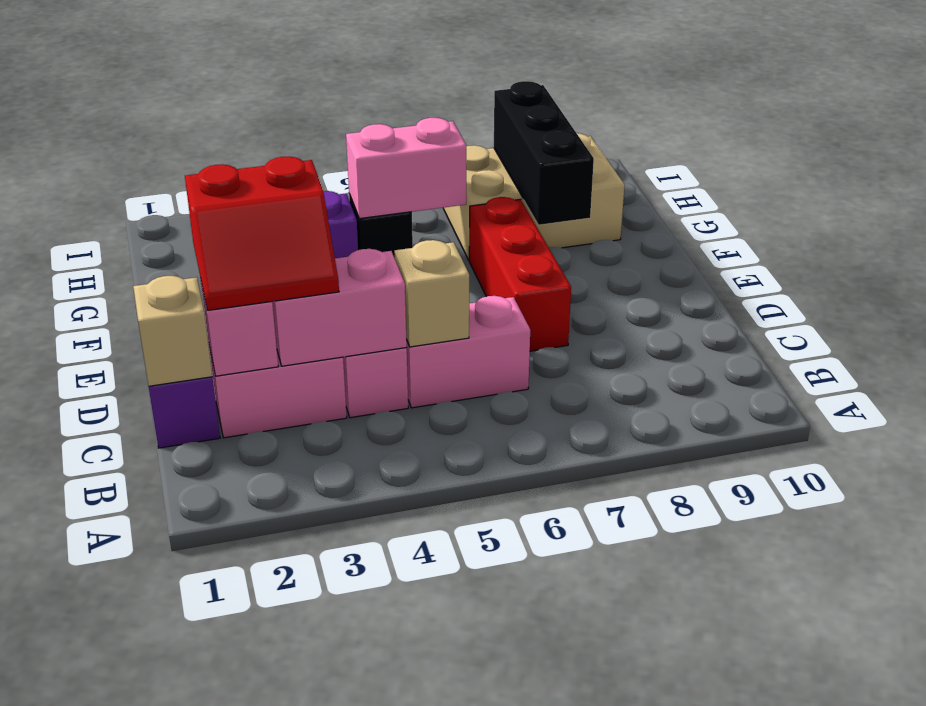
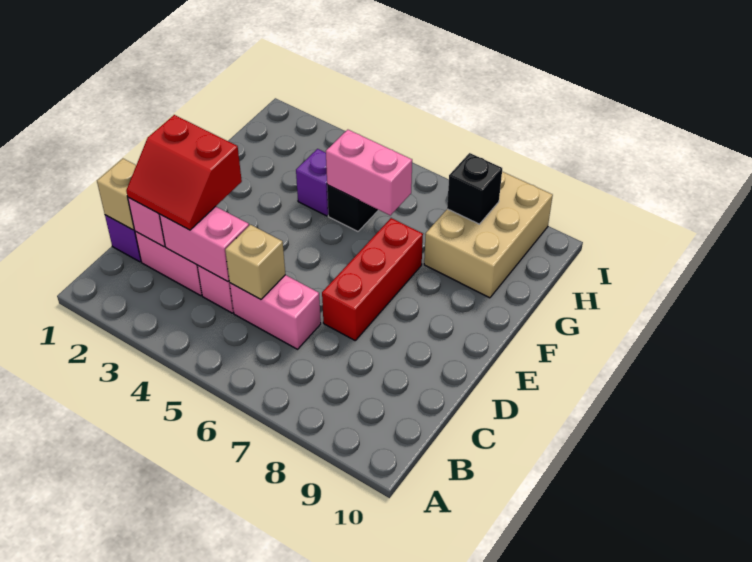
black brick F8:H8 level 2 -> black brick H8 level 2
tan brick G7:H9 level 1 -> tan brick G8:I9 level 1

